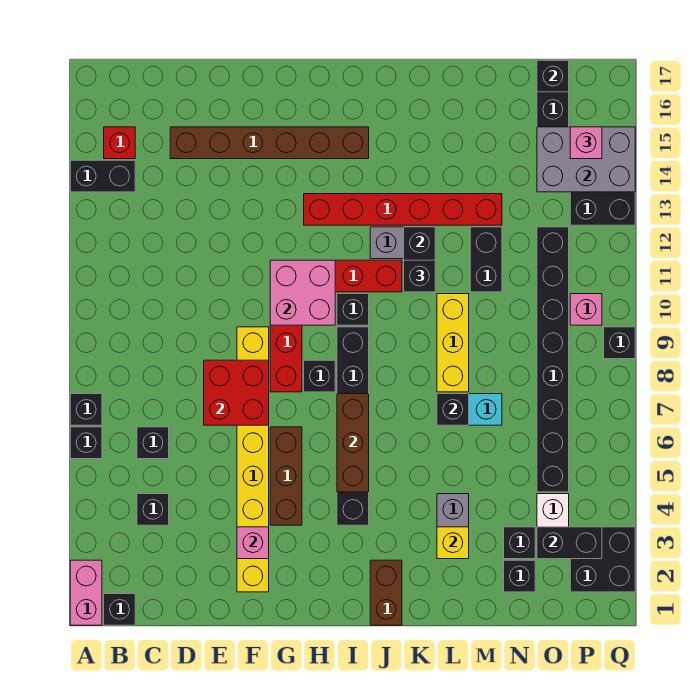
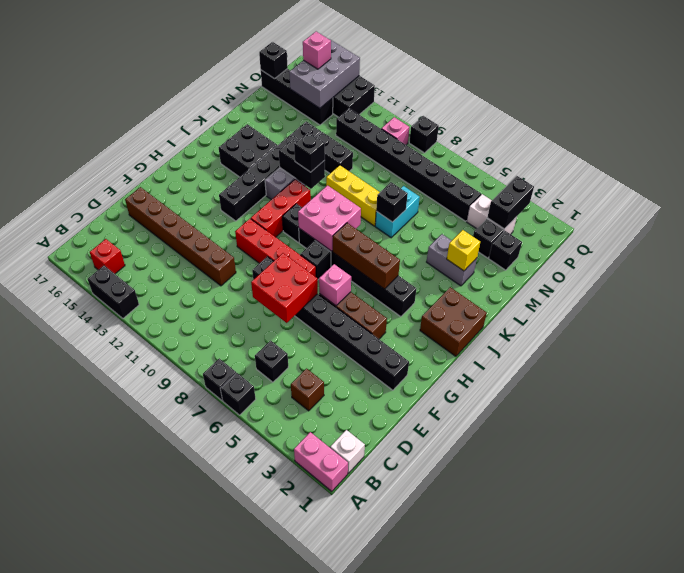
black brick A14:B14 level 1 -> black brick A13:A14 level 1
black brick B1 level 1 -> white brick B1 level 1
black brick C4 level 1 -> brown brick C4 level 1
brown brick D15:I15 level 1 -> brown brick E11:E16 level 1
yellow brick F2:F9 level 1 -> black brick F2:F9 level 1
pink brick F3 level 2 -> pink brick G6 level 2
pink brick G10:H11 level 2 -> pink brick I8:J9 level 2
red brick H13:M13 level 1 -> black brick H13:M13 level 1
brown brick J1:J2 level 1 -> brown brick I1:J2 level 1
black brick P2:Q3 level 1 -> black brick J14:K15 level 1

